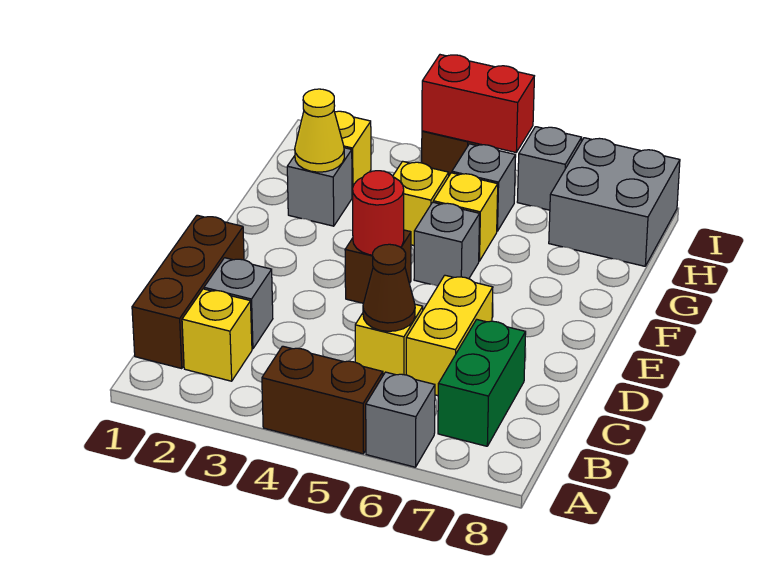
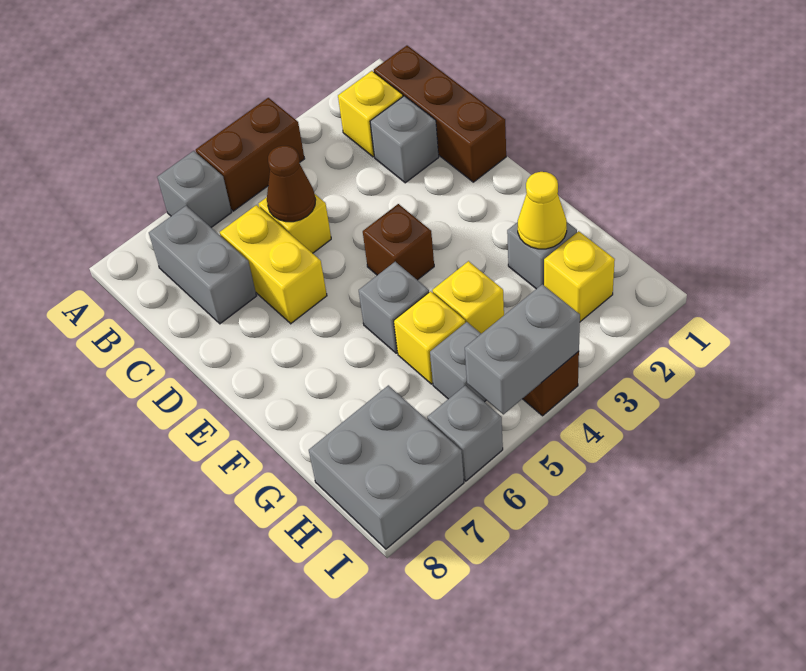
green brick B7:C7 level 1 -> grey brick B7:C7 level 1
red round brick E4 level 2 -> none
red brick I4:I5 level 2 -> grey brick I4:I5 level 2

